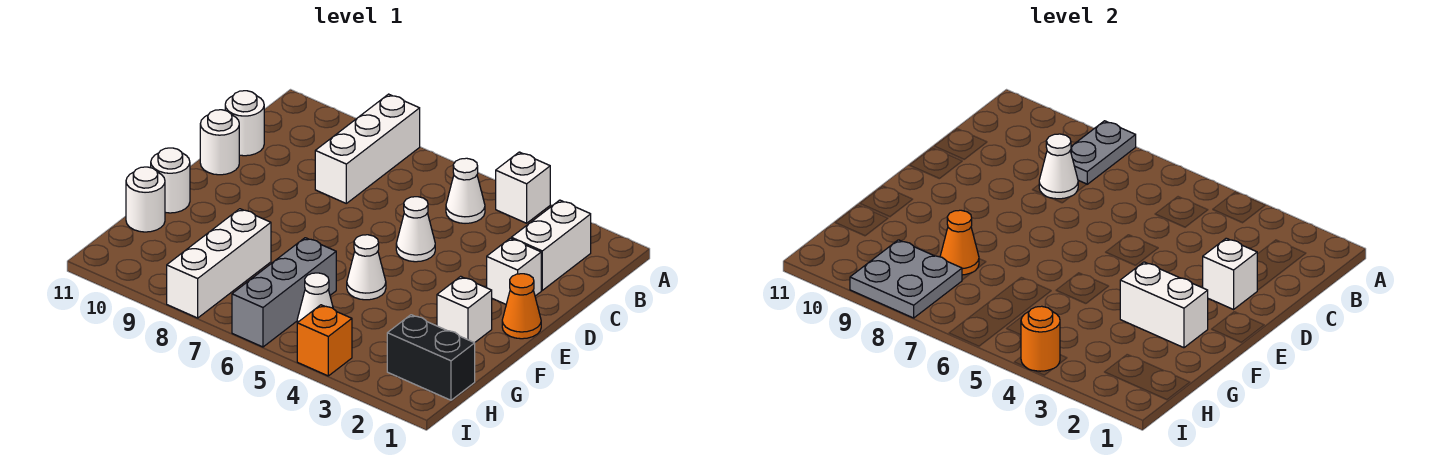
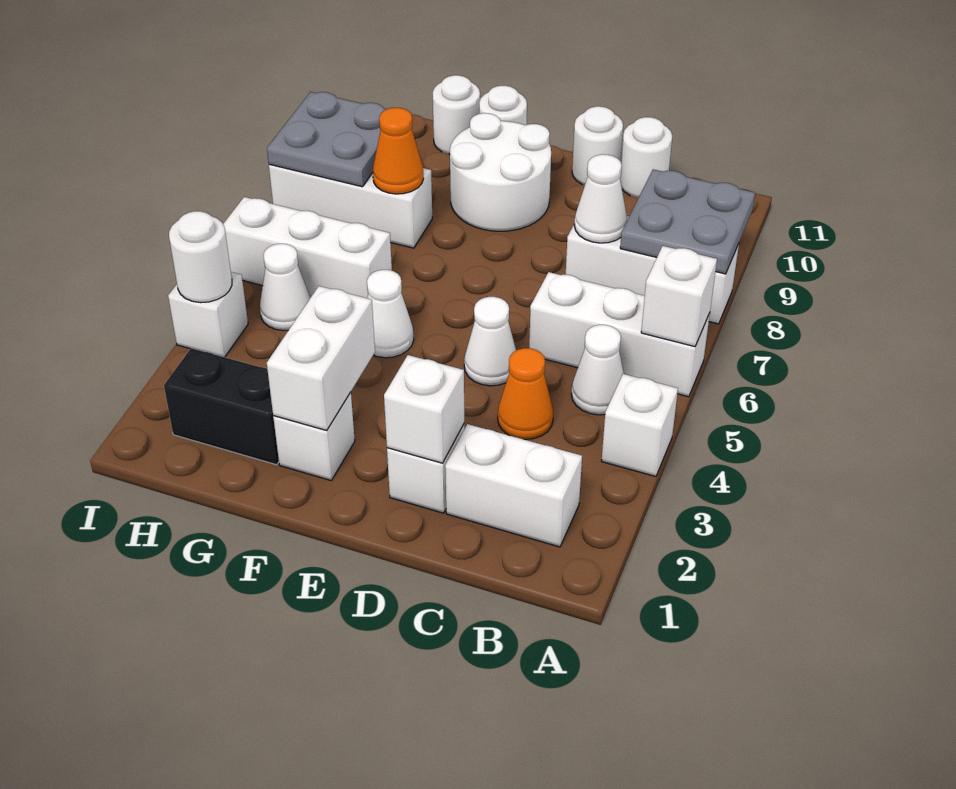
none -> white brick A6:C6 level 1
none -> white brick A6 level 2
grey plate A8:B8 level 2 -> grey plate A8:B9 level 2
orange cone E1 level 1 -> orange cone C4 level 1
none -> white round brick E9:F10 level 1
grey brick G6:I6 level 1 -> white brick G6:I6 level 1
black brick H1:H2 level 1 -> black brick G2:H2 level 1
orange brick I4 level 1 -> white brick I4 level 1
orange round brick I4 level 2 -> white round brick I4 level 2

